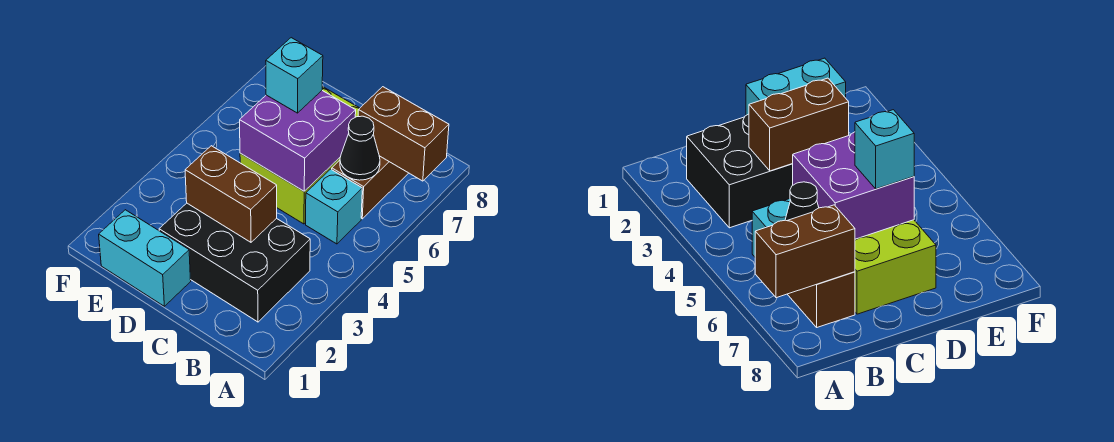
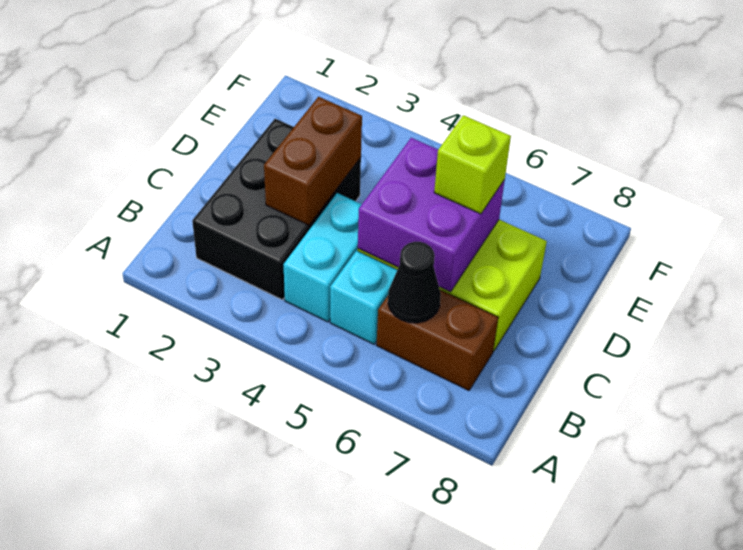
brown brick A7:B7 level 2 -> none
cyan brick D1:E1 level 1 -> cyan brick B4:C4 level 1
cyan brick D6 level 3 -> lime brick D6 level 3

